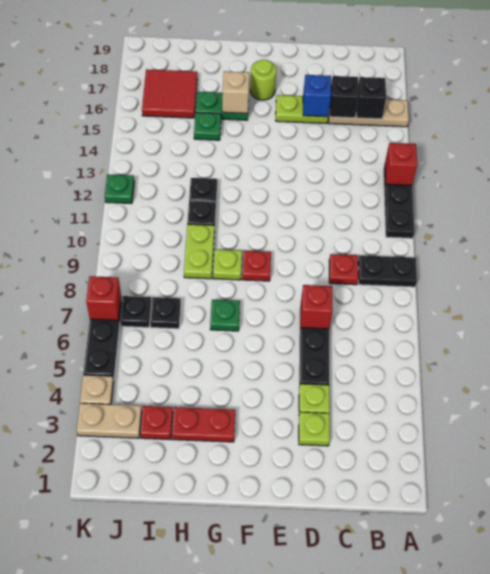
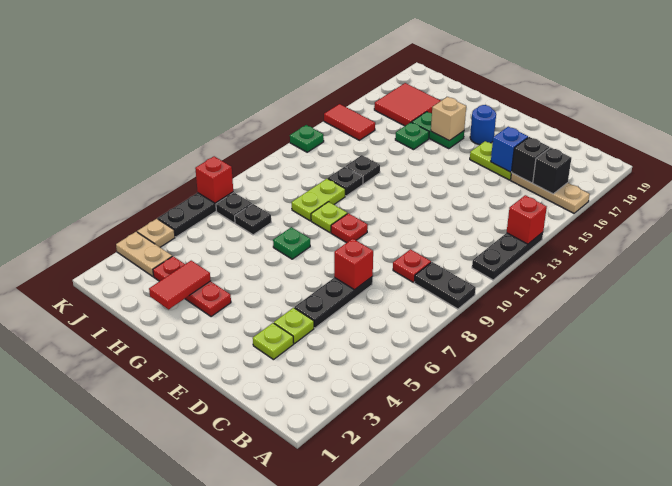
lime round brick F17 level 1 -> blue round brick F17 level 1
none -> red tile H2:H3 level 2
none -> red tile J14:K14 level 1

